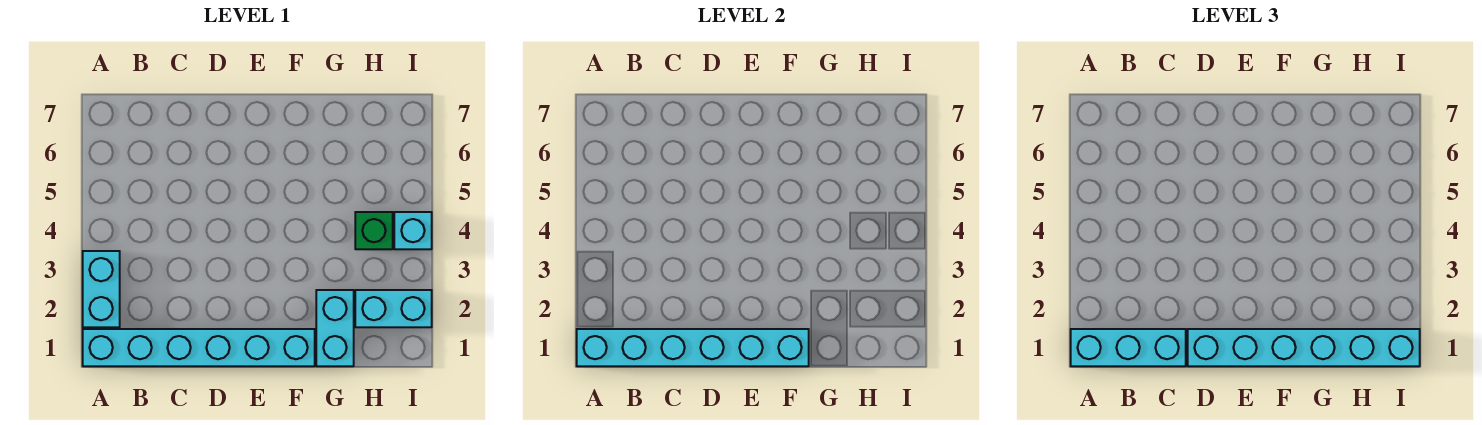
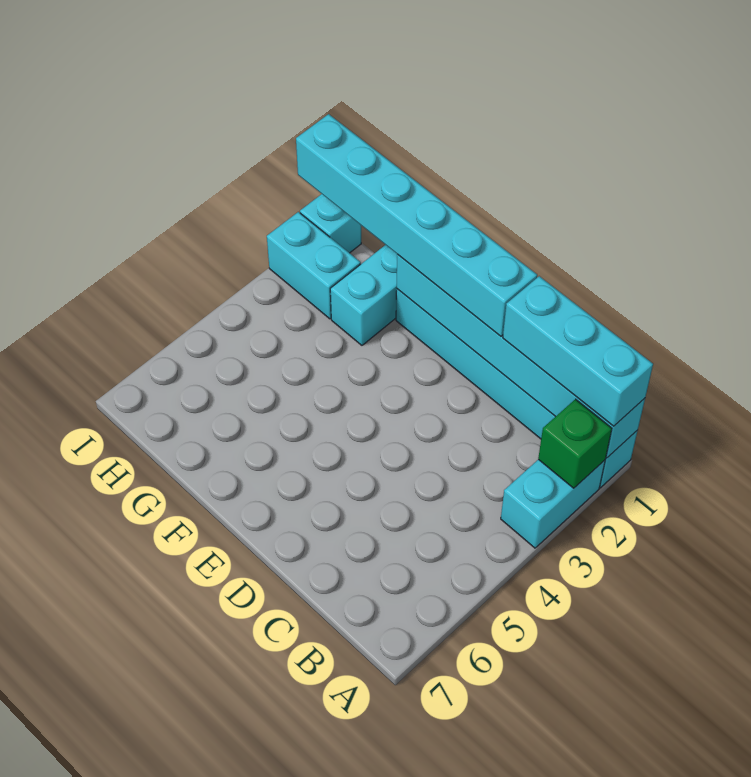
green brick H4 level 1 -> green brick A2 level 2
cyan brick I4 level 1 -> cyan brick I1 level 1

